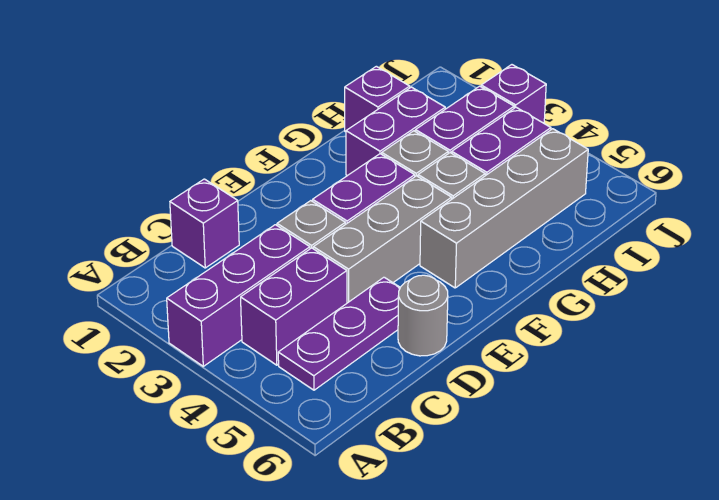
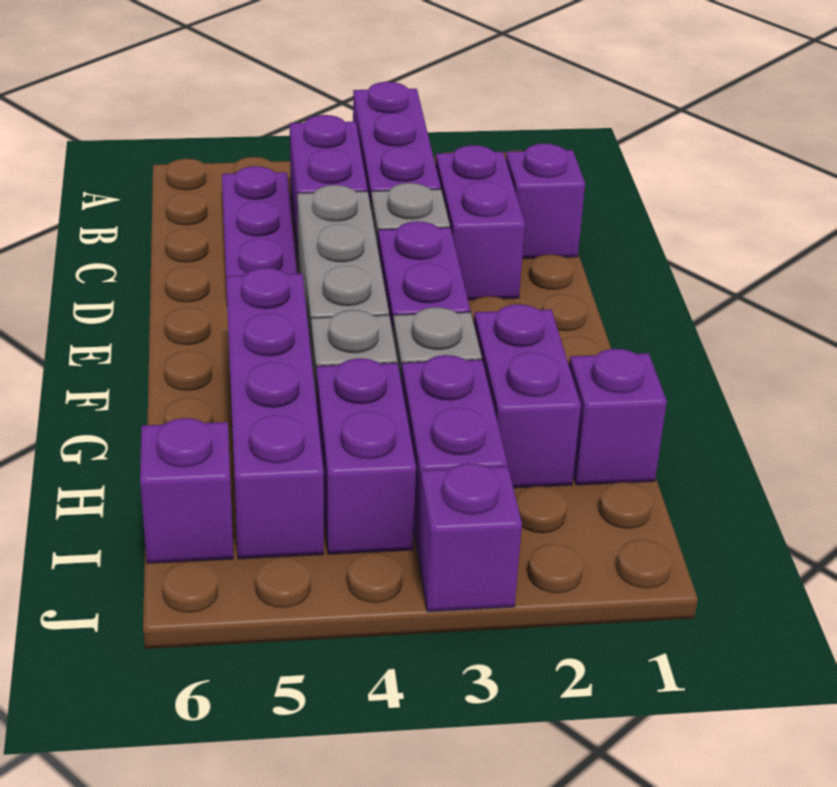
none -> purple brick C2:D2 level 1
grey round brick D6 level 1 -> none
grey brick F5:I5 level 1 -> purple brick F5:I5 level 1
none -> purple brick I6 level 1

